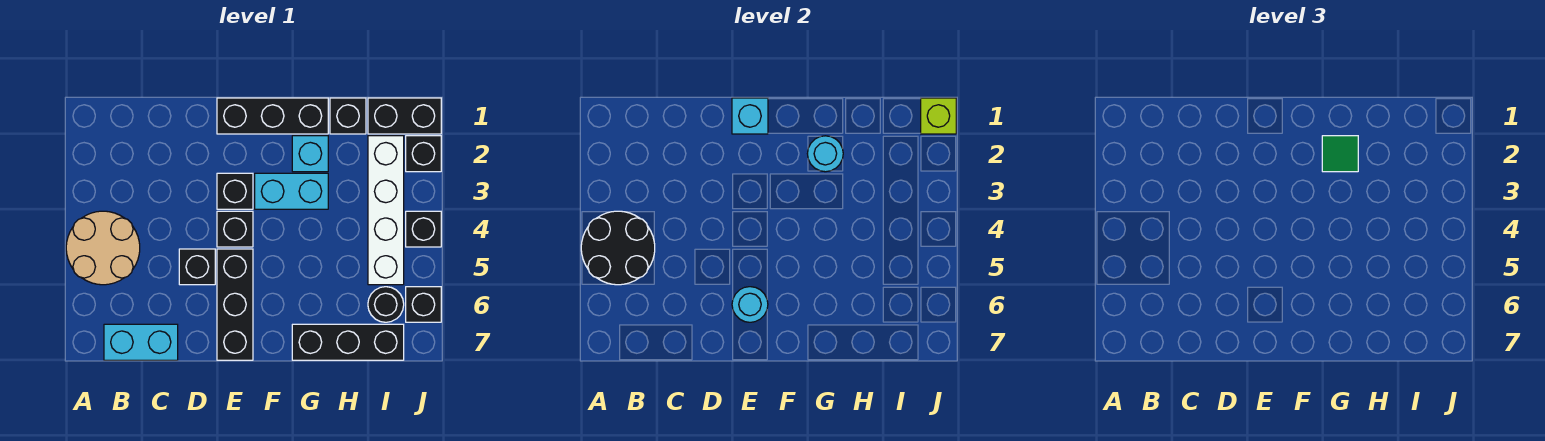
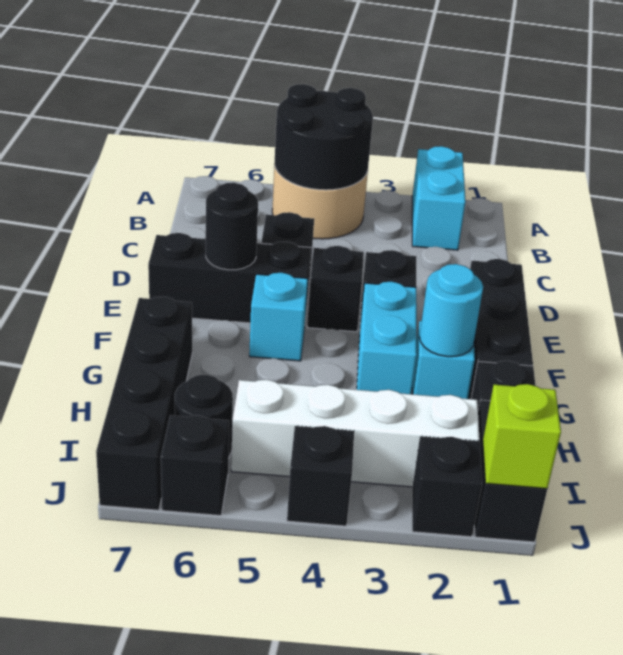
cyan brick B7:C7 level 1 -> cyan brick A2:B2 level 1
cyan brick E1 level 2 -> cyan brick F5 level 1
cyan round brick E6 level 2 -> black round brick E6 level 2
green tile G2 level 3 -> none
black brick G7:I7 level 1 -> black brick G7:J7 level 1

